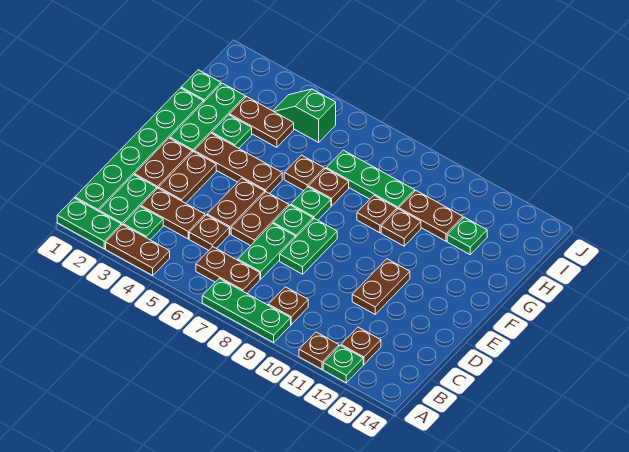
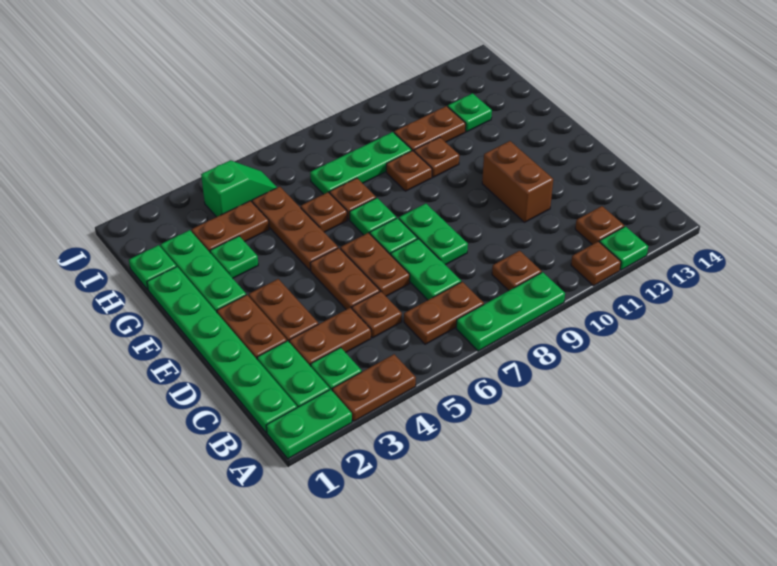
brown plate D11:E11 level 1 -> brown brick D11:E11 level 1
brown plate F3:F5 level 1 -> brown plate F5:H5 level 1
green slope I4:I5 level 1 top 5 -> green slope I4:I5 level 1 top 4

